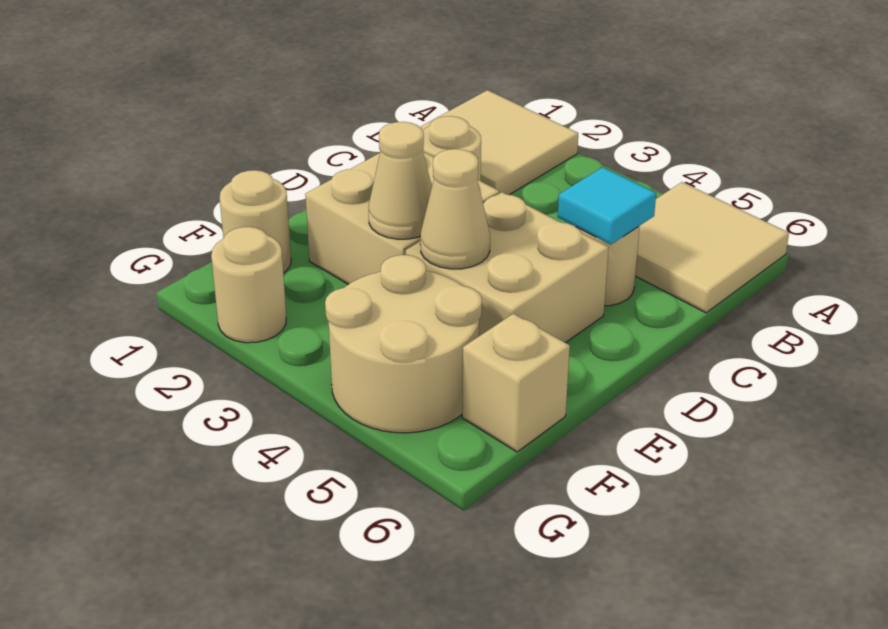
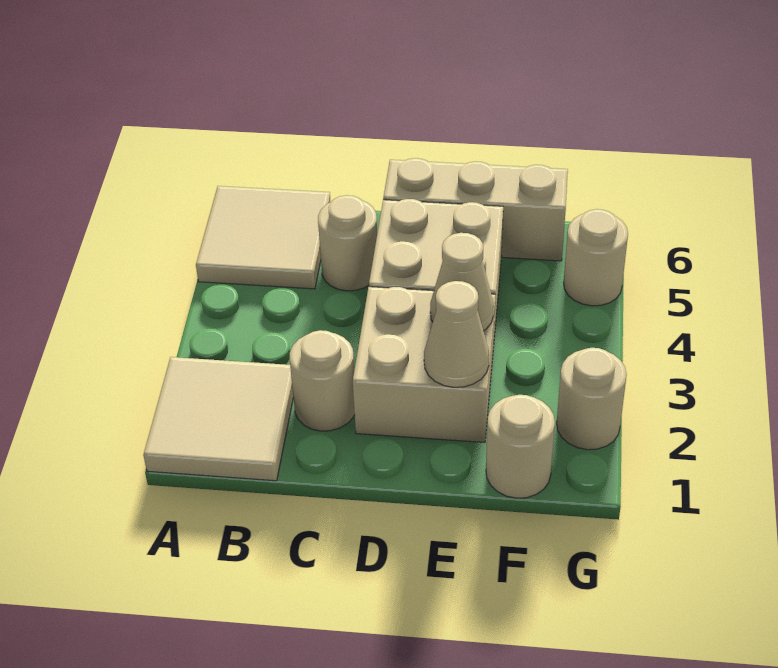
cyan tile C5 level 2 -> none
tan cone E4 level 2 -> tan cone E2 level 2
tan round brick F4:G5 level 1 -> tan round brick G5 level 1
tan brick F6 level 1 -> tan brick D6:F6 level 1

